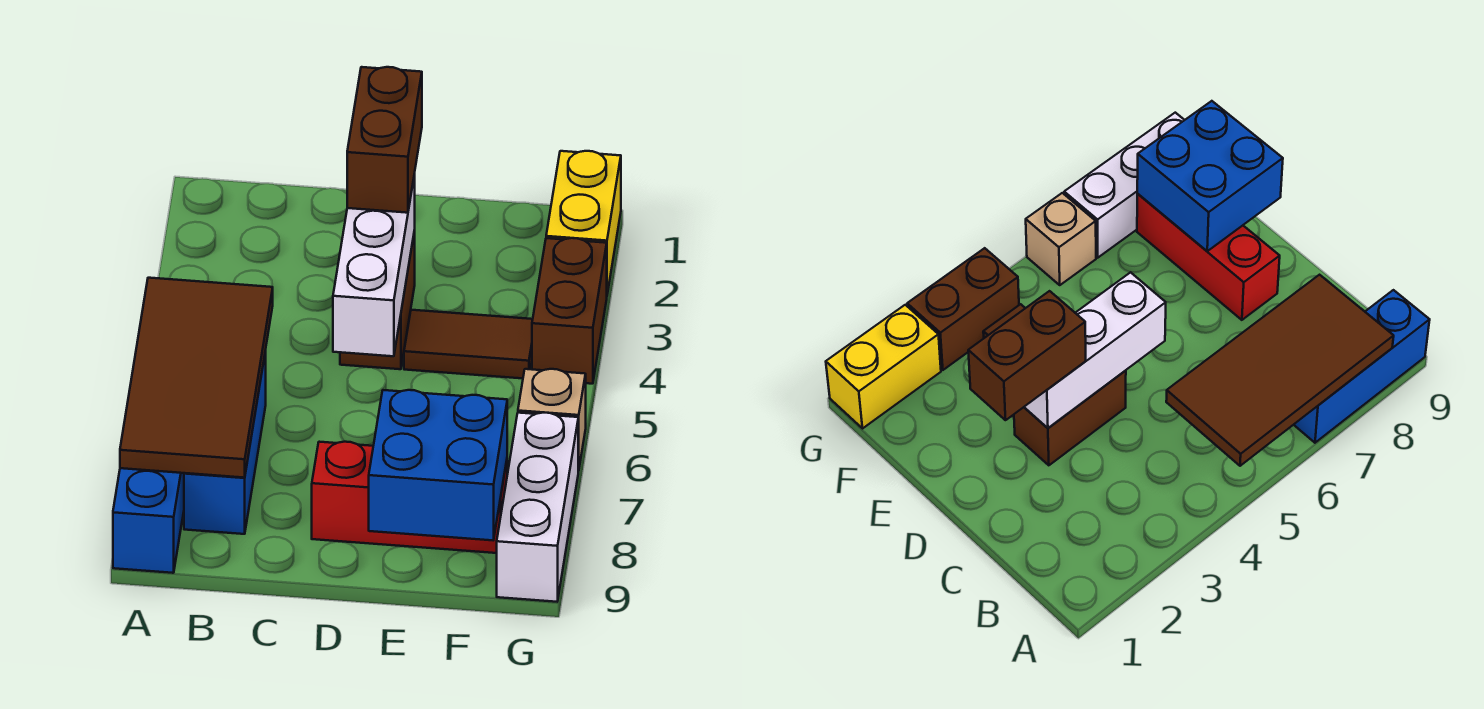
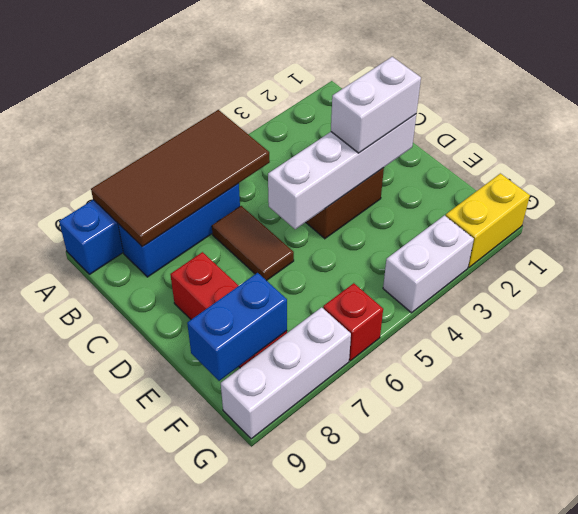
brown brick D2:D3 level 3 -> white brick D2:D3 level 3
white brick D3:D5 level 2 -> white brick D2:D5 level 2
brown tile E4:F4 level 1 -> brown tile C6:D6 level 1
blue brick E8:F9 level 2 -> blue brick F8:F9 level 2
brown brick G3:G4 level 1 -> white brick G3:G4 level 1
tan brick G6 level 1 -> red brick G6 level 1

